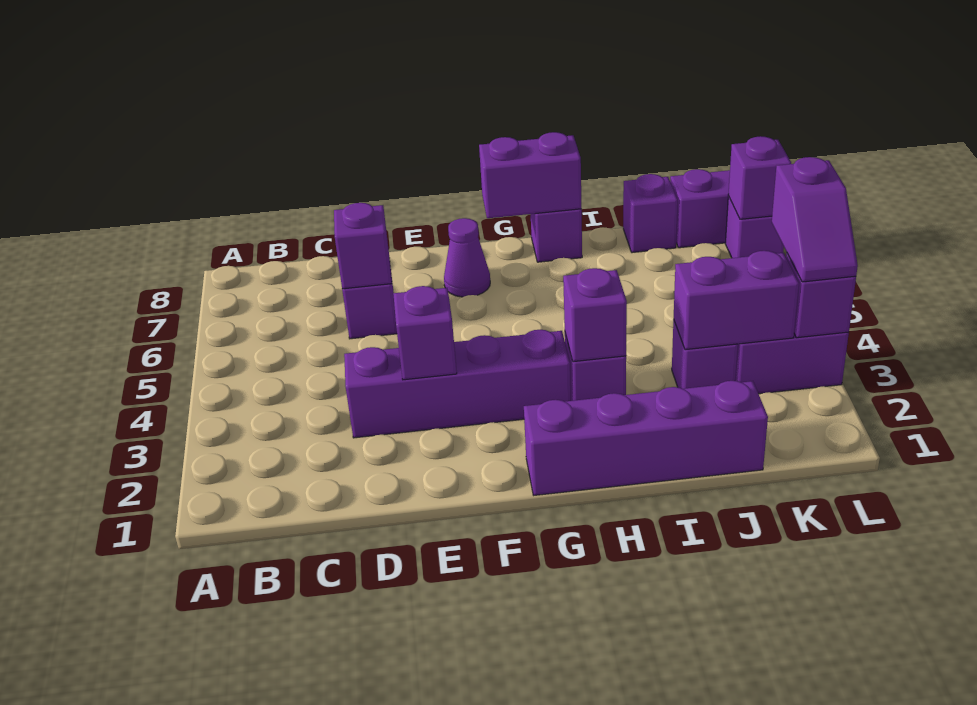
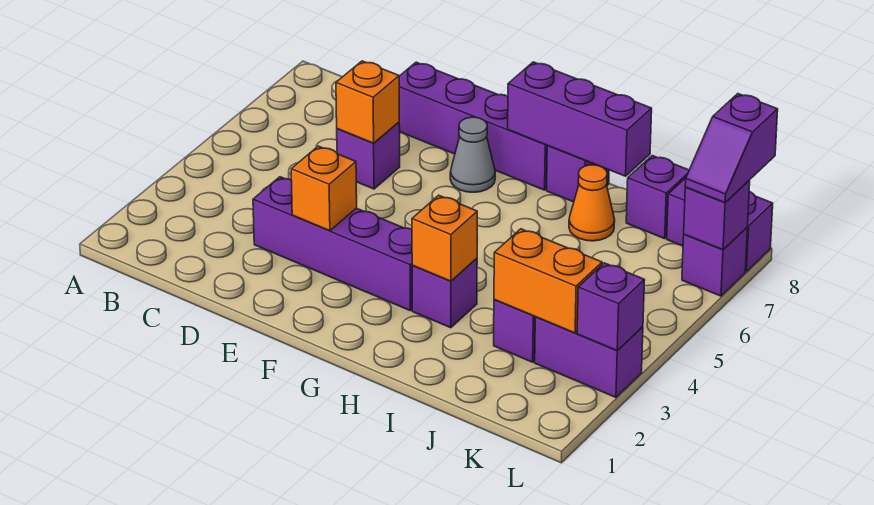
purple brick D6 level 2 -> orange brick D6 level 2
purple brick E3 level 2 -> orange brick E3 level 2
purple cone F7 level 1 -> grey cone F7 level 1
purple brick G1:J1 level 1 -> purple brick D8:G8 level 1
purple brick G8:H8 level 2 -> purple brick G8:I8 level 2
purple brick H3 level 2 -> orange brick H3 level 2
none -> orange cone I7 level 1
purple brick J3:K3 level 2 -> orange brick J3:K3 level 2
purple slope L3:L4 level 3 top 4 -> purple slope L7:L8 level 3 top 8

